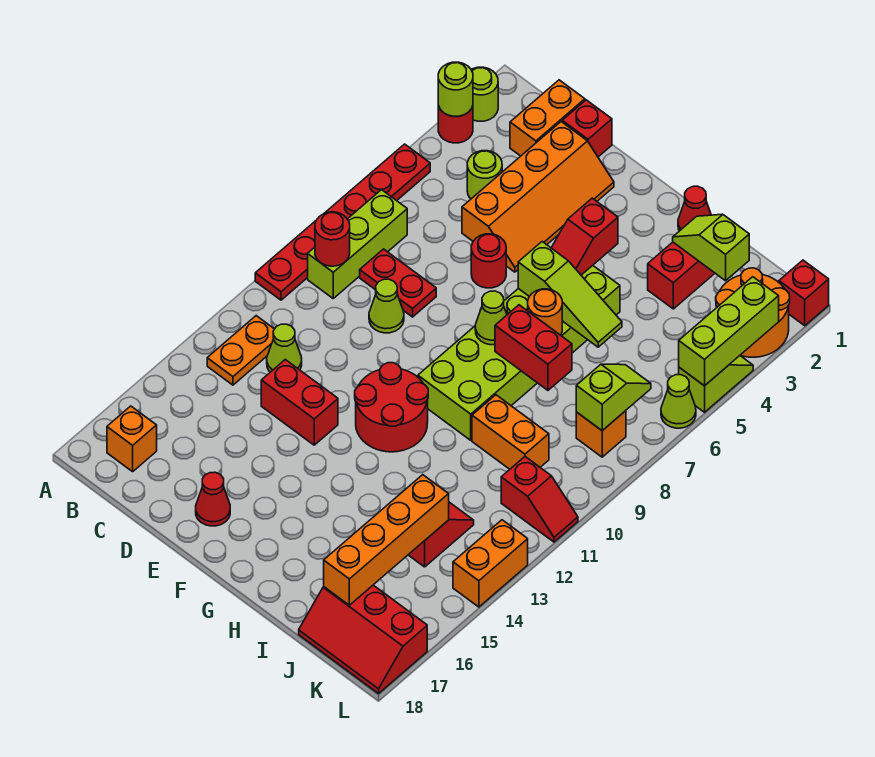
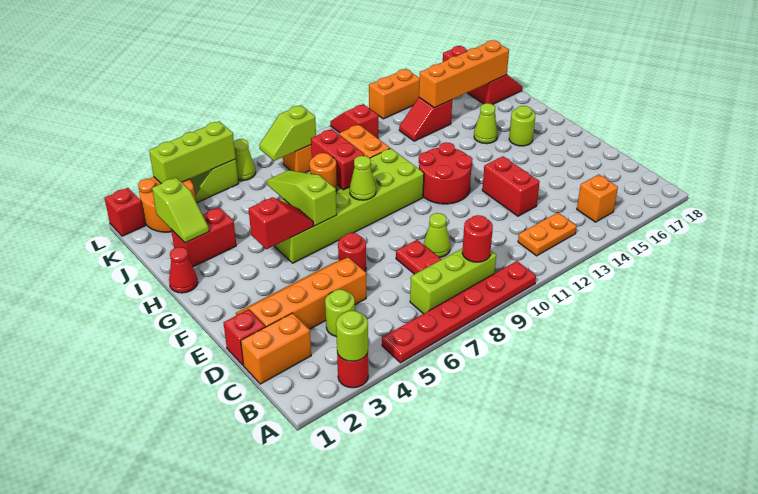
lime round brick A2 level 1 -> lime round brick G16 level 1
orange brick B17 level 1 -> orange brick B15 level 1
lime cone C12 level 1 -> lime cone H15 level 1
red cone E17 level 1 -> none

